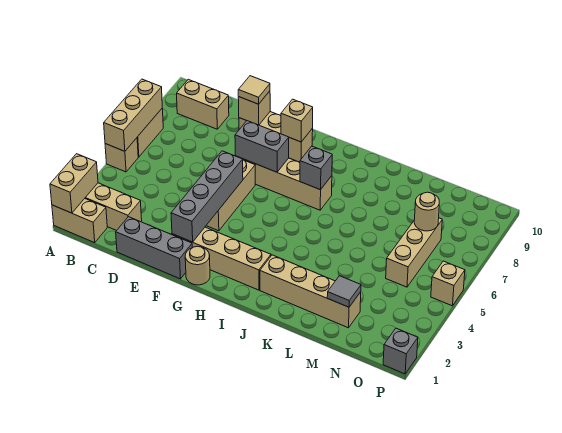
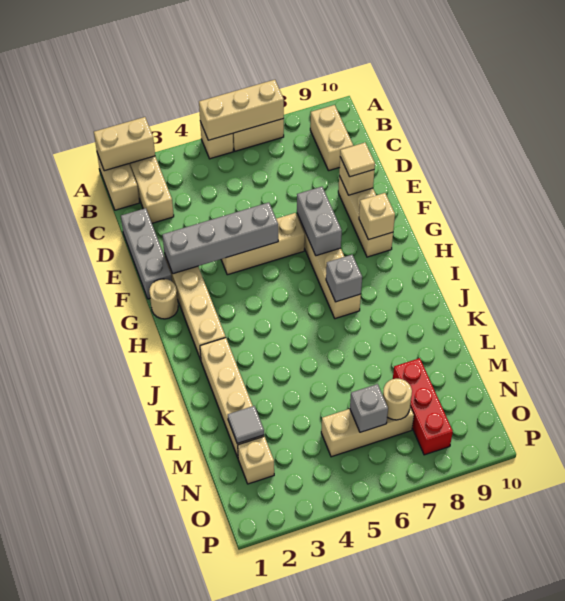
none -> red brick M8:O8 level 1
grey brick P1 level 1 -> grey brick N6 level 2
tan brick P5 level 1 -> tan brick N2 level 1

